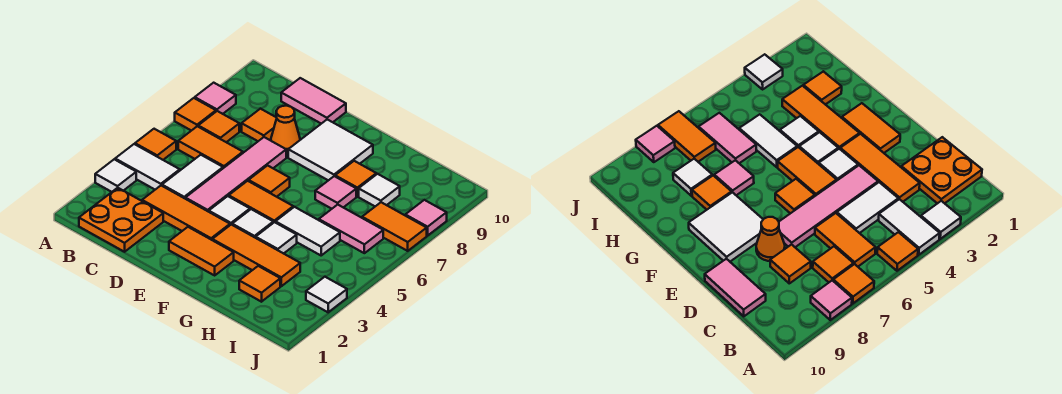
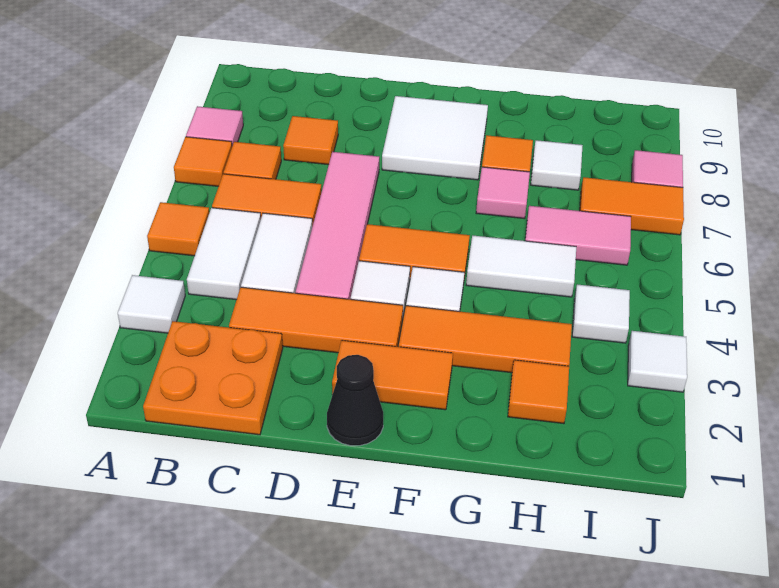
white tile A4:B4 level 1 -> white tile B4:B5 level 1
pink tile C10:D10 level 1 -> none
orange cone D8 level 1 -> none
none -> black cone E1 level 1
orange tile E6 level 1 -> none
white tile G4 level 1 -> white tile I4 level 1

